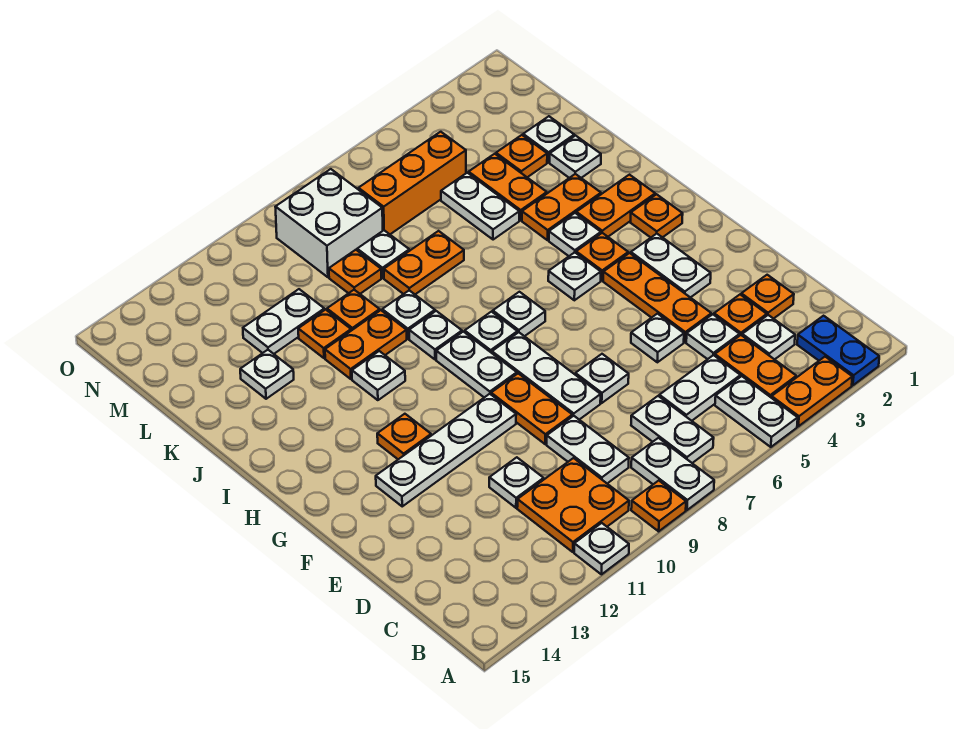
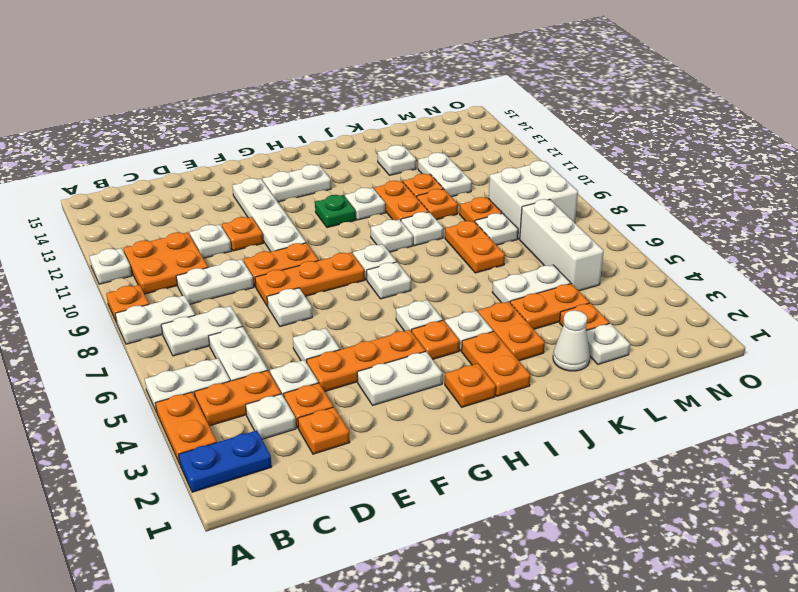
white plate E8:G8 level 1 -> orange plate E8:G8 level 1
white plate G9:H9 level 1 -> white plate G13:H13 level 1
orange plate G12 level 1 -> orange plate E11 level 1
none -> green plate H11 level 1
white plate K2 level 1 -> white cone K2 level 1
orange brick M5:M7 level 1 -> white brick M5:M7 level 1

